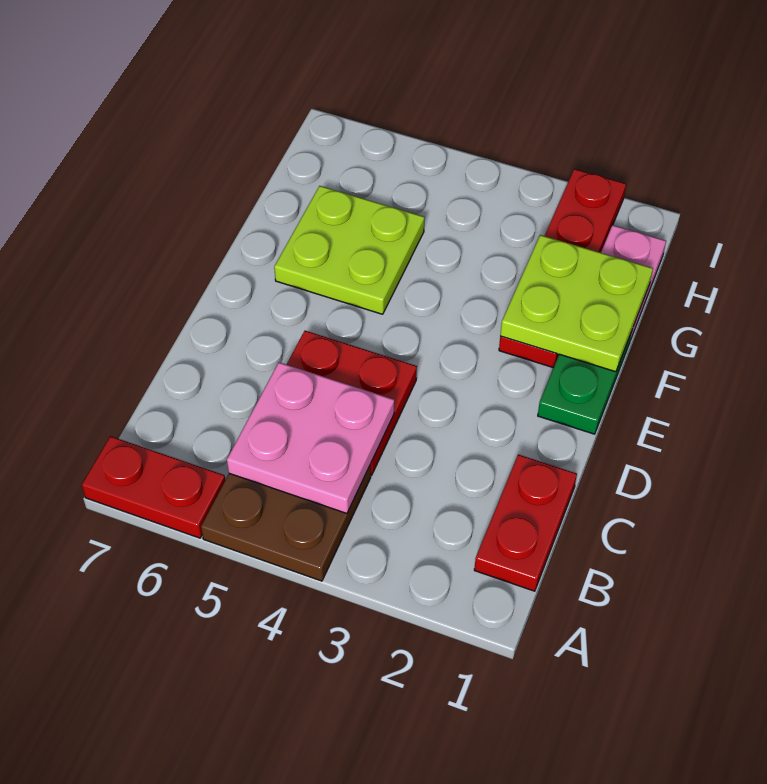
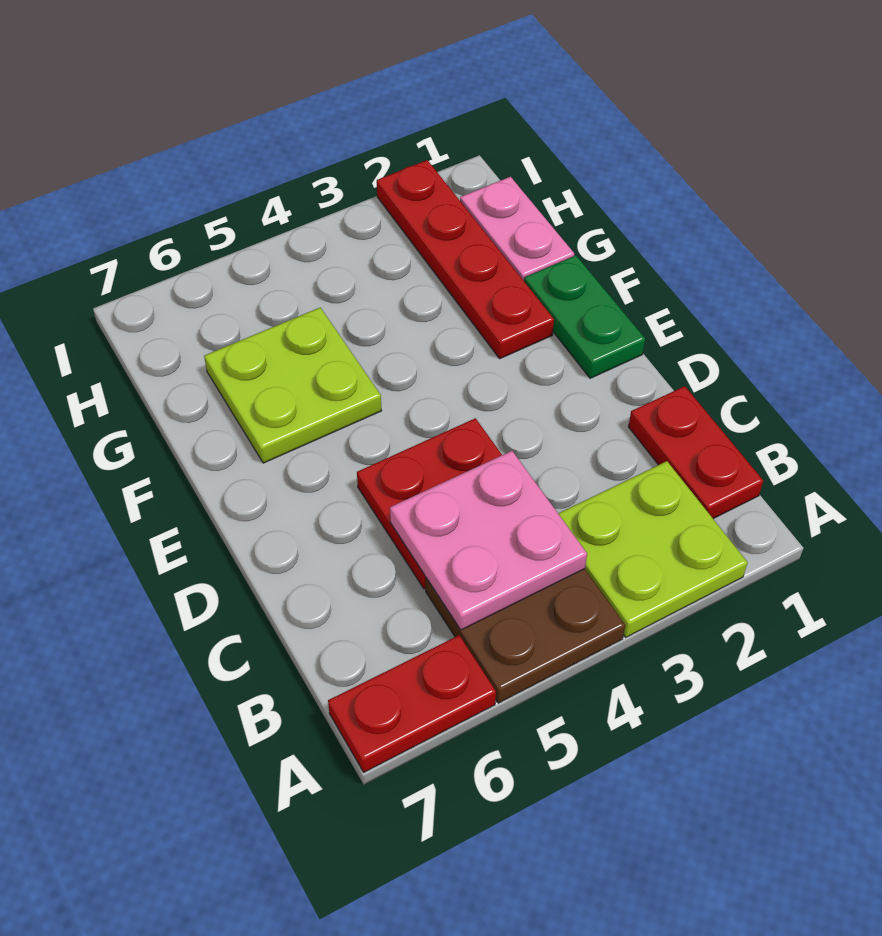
lime plate F1:G2 level 2 -> lime plate A2:B3 level 1

